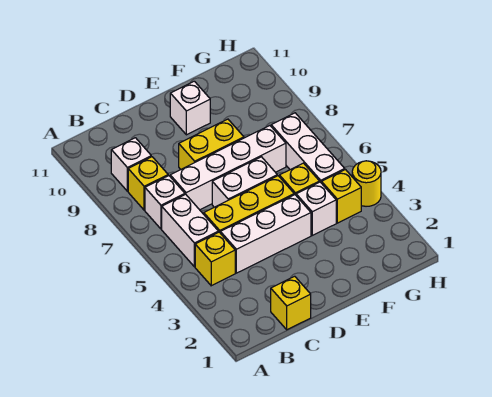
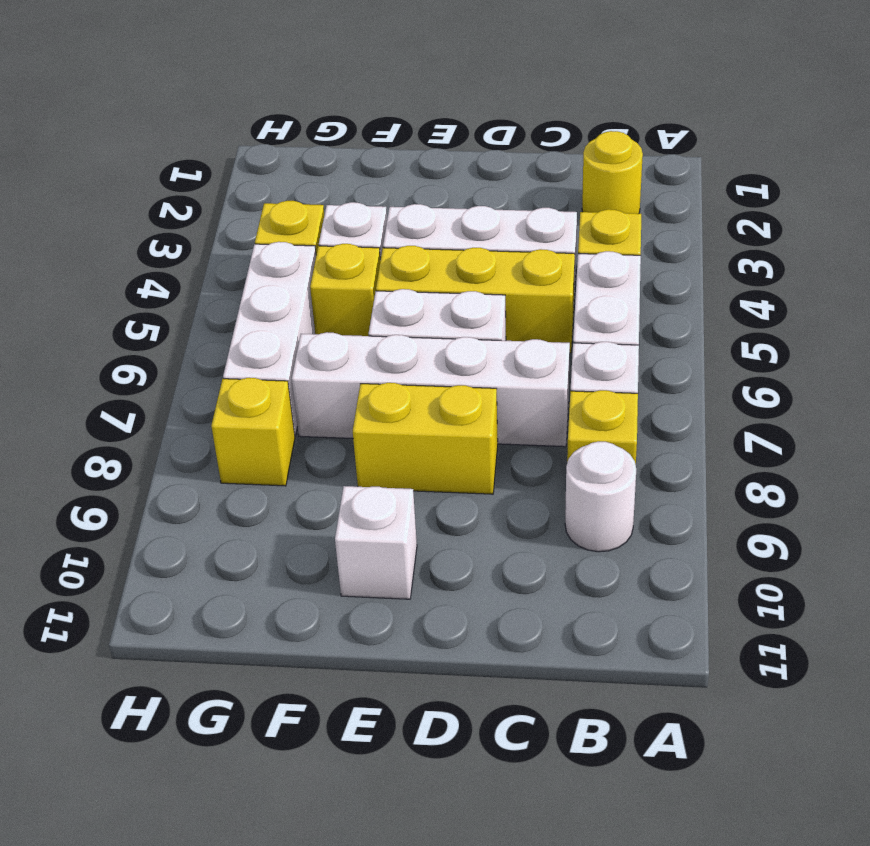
white brick B9 level 1 -> white round brick B9 level 1
yellow brick C1 level 1 -> yellow brick G8 level 1
yellow round brick H4 level 1 -> yellow round brick B2 level 1

